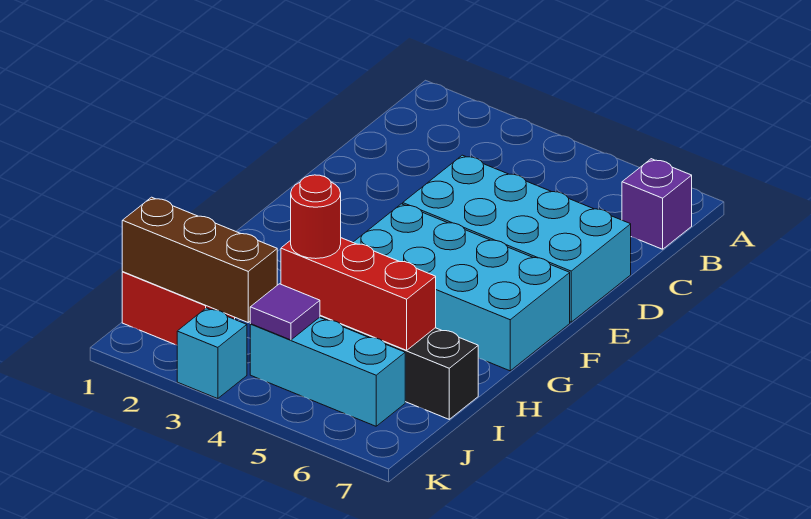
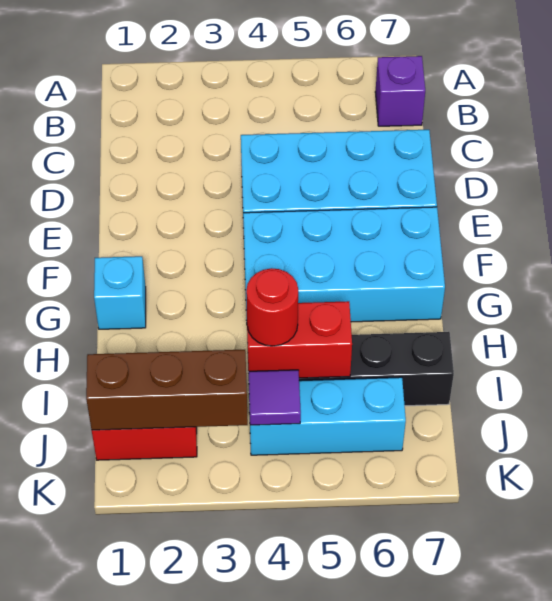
red brick I4:I6 level 2 -> red brick I4:I5 level 2
cyan brick K3 level 1 -> cyan brick G1 level 1

